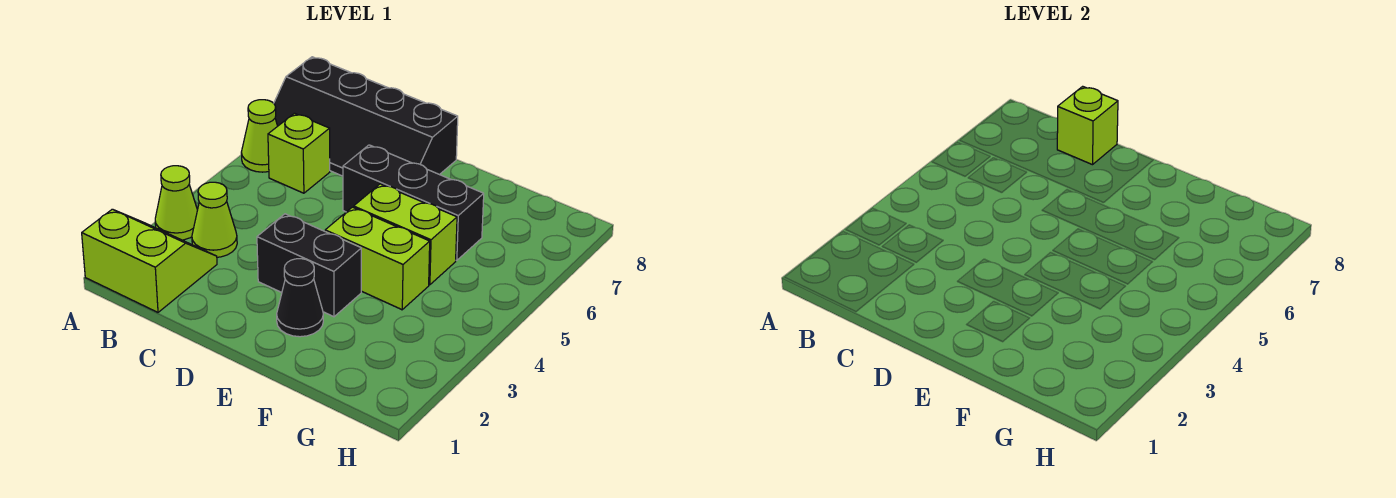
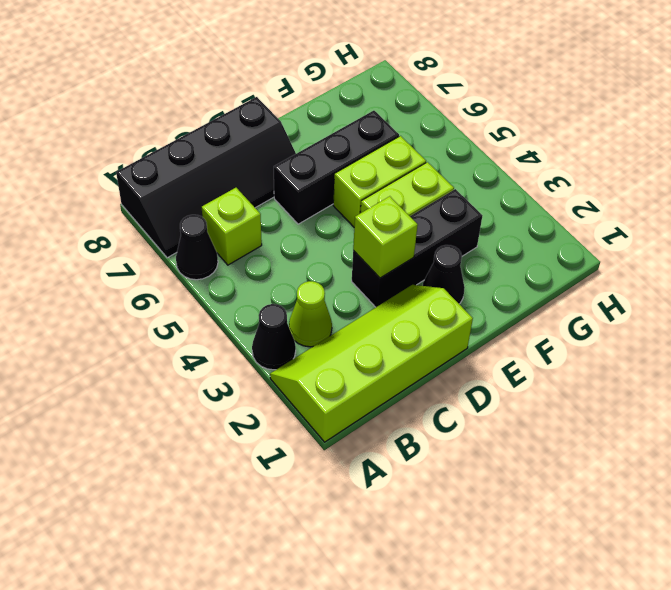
lime slope A1:B2 level 1 top 1 -> lime slope A1:D2 level 1 top 1
lime cone A3 level 1 -> black cone A3 level 1
lime cone A6 level 1 -> black cone A6 level 1
lime brick C8 level 2 -> lime brick D3 level 2
black brick D3:E3 level 1 -> black brick D3:F3 level 1

